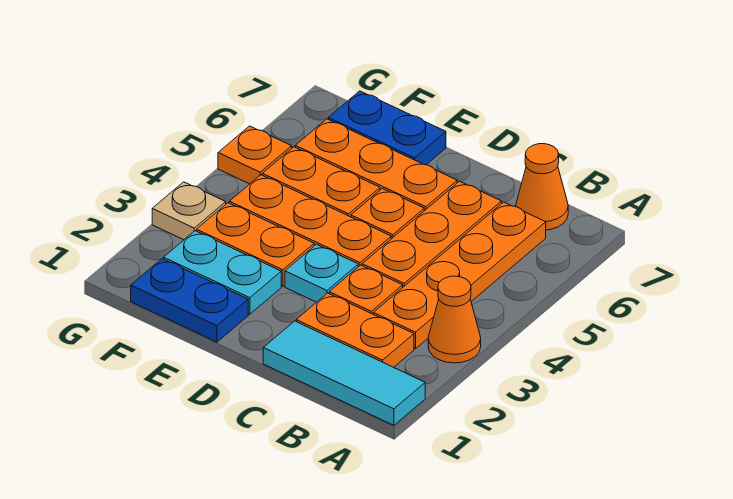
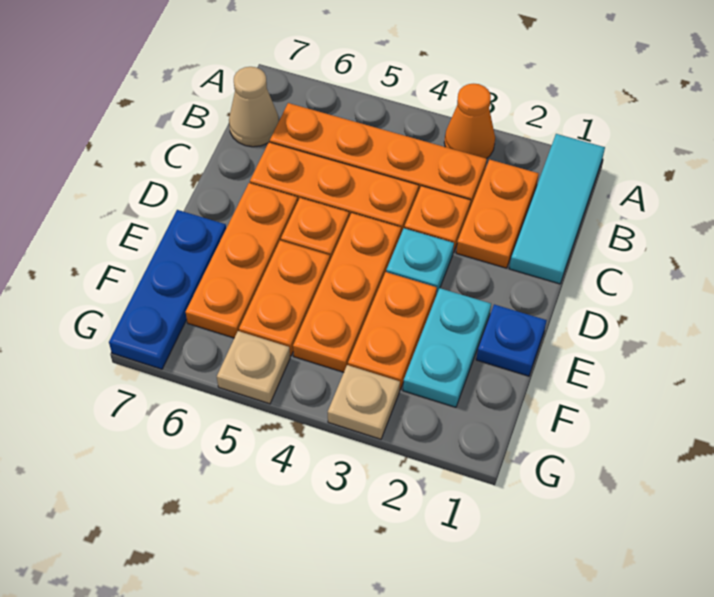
orange cone B7 level 1 -> tan cone B7 level 1
blue plate E1:F1 level 1 -> blue plate E1 level 1
blue plate E7:F7 level 1 -> blue plate E7:G7 level 1
orange plate G5 level 1 -> tan plate G5 level 1

